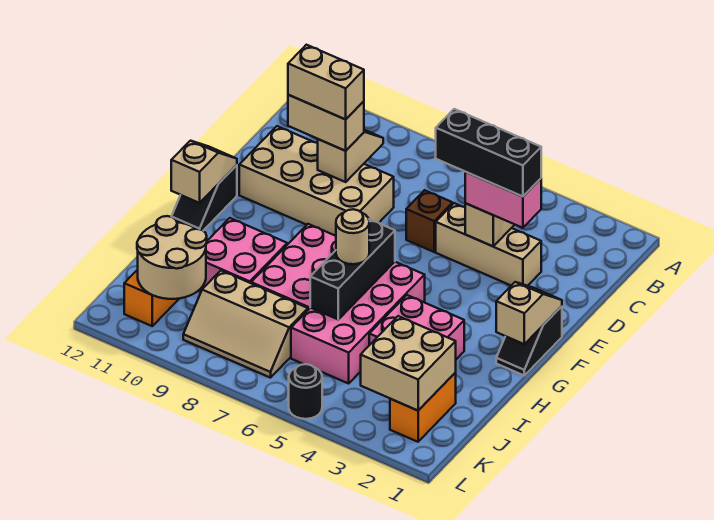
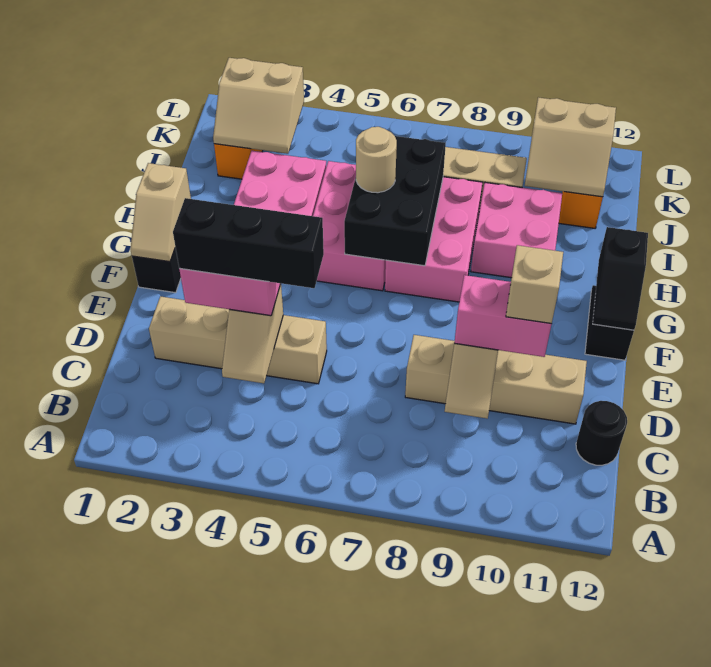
tan brick D3:D5 level 1 -> tan brick D2:D5 level 1
brown brick D6 level 1 -> none
tan brick D8:E11 level 1 -> tan brick D8:D11 level 1
tan brick D9:D10 level 3 -> pink brick D9:D10 level 3
tan brick D9:D10 level 4 -> tan brick D10 level 4
tan slope F12:G12 level 2 top G -> black slope F12:G12 level 2 top G
pink brick G5:J6 level 1 -> pink brick G5:I6 level 1
black brick G6:I6 level 2 -> black brick G6:I7 level 2
tan brick J2:K3 level 2 -> tan slope J2:K3 level 2 top K
tan round brick J10:K11 level 2 -> tan slope J10:K11 level 2 top K
black round brick L5 level 1 -> black round brick C12 level 1

